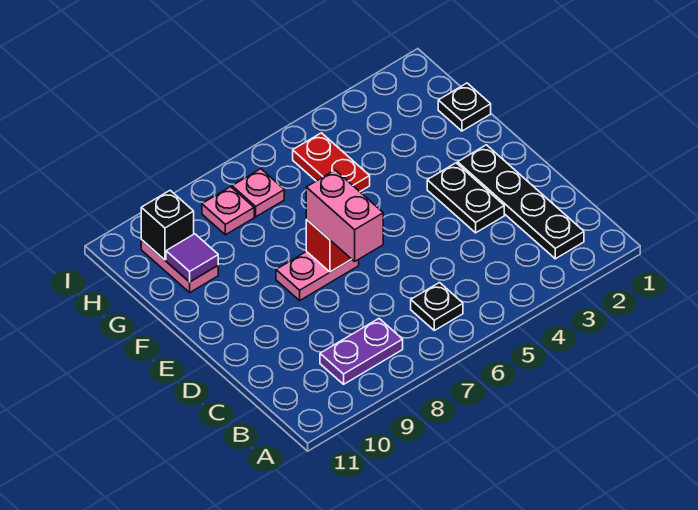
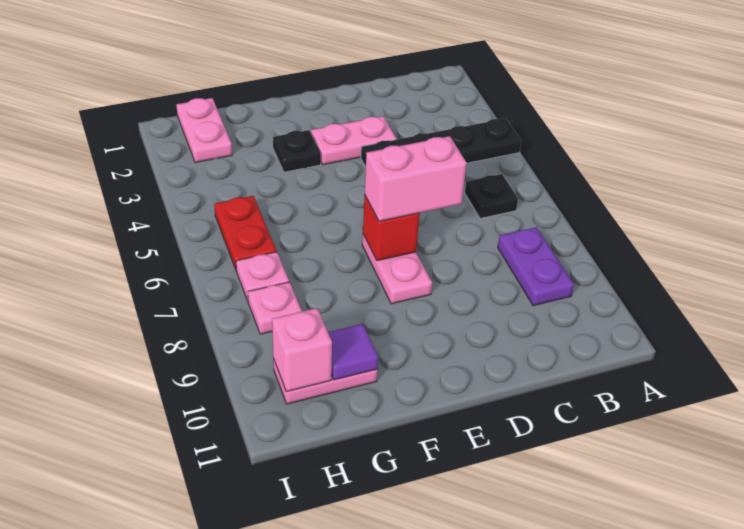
black plate B2:E2 level 1 -> black plate A4:D4 level 1
black plate D3:E3 level 1 -> pink plate D3:E3 level 1
black plate G1 level 1 -> black plate F3 level 1
red plate G5:H5 level 1 -> red plate H5:H6 level 1
none -> pink plate H1:H2 level 1
black brick H10 level 2 -> pink brick H10 level 2

